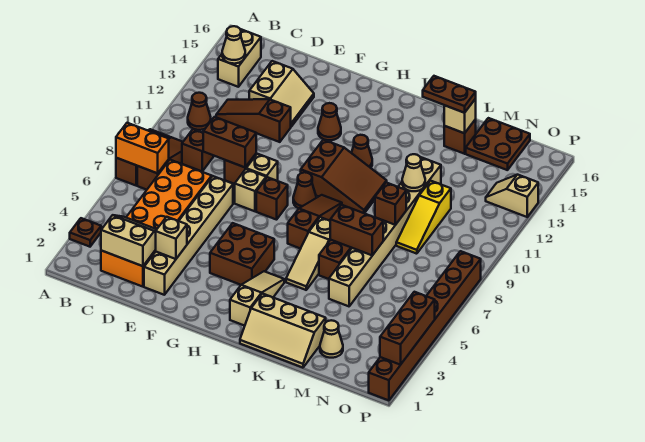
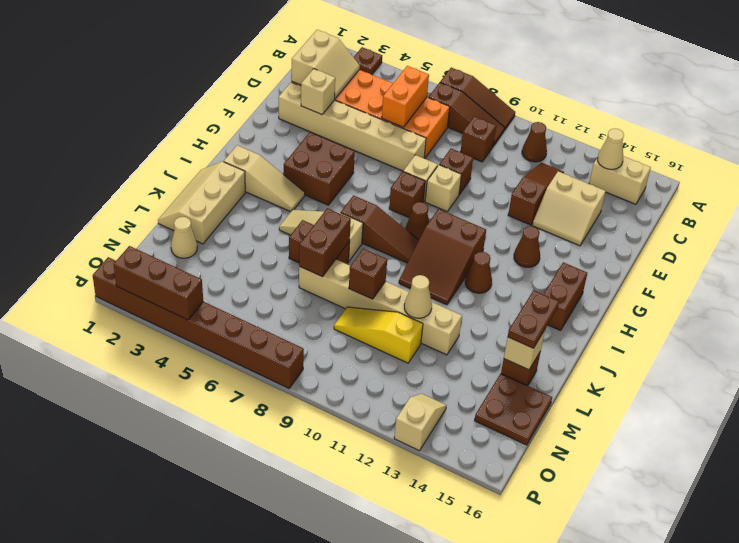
orange brick A7:B7 level 2 -> orange brick C6:D6 level 2
brown brick D9:E9 level 2 -> brown brick H15:I15 level 1
tan brick L5:L12 level 1 -> tan brick L7:L12 level 1

